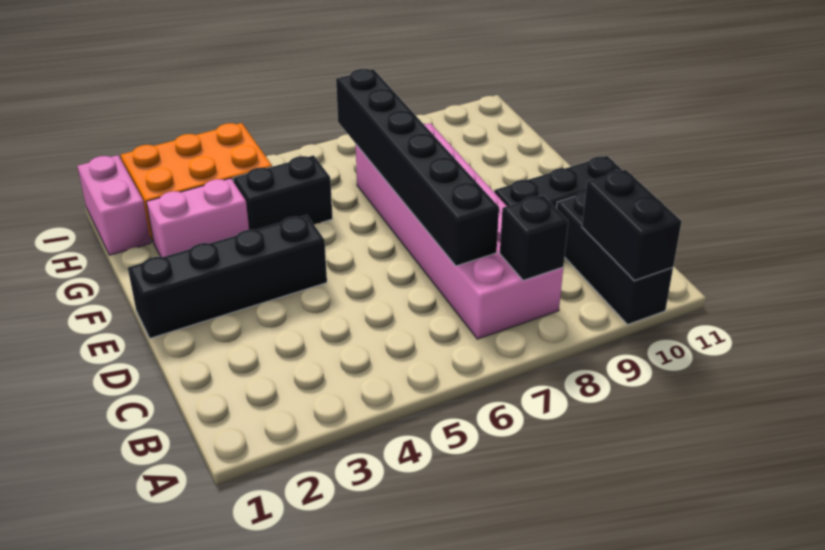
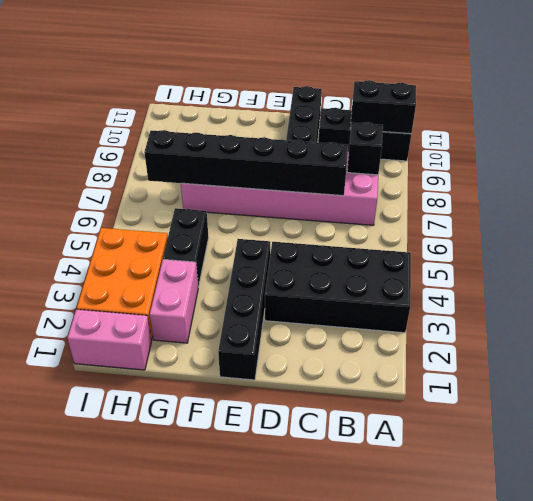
none -> black brick A3:D4 level 1

